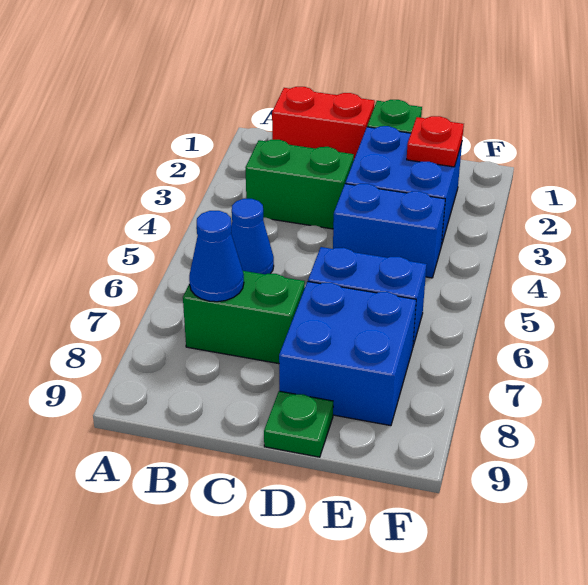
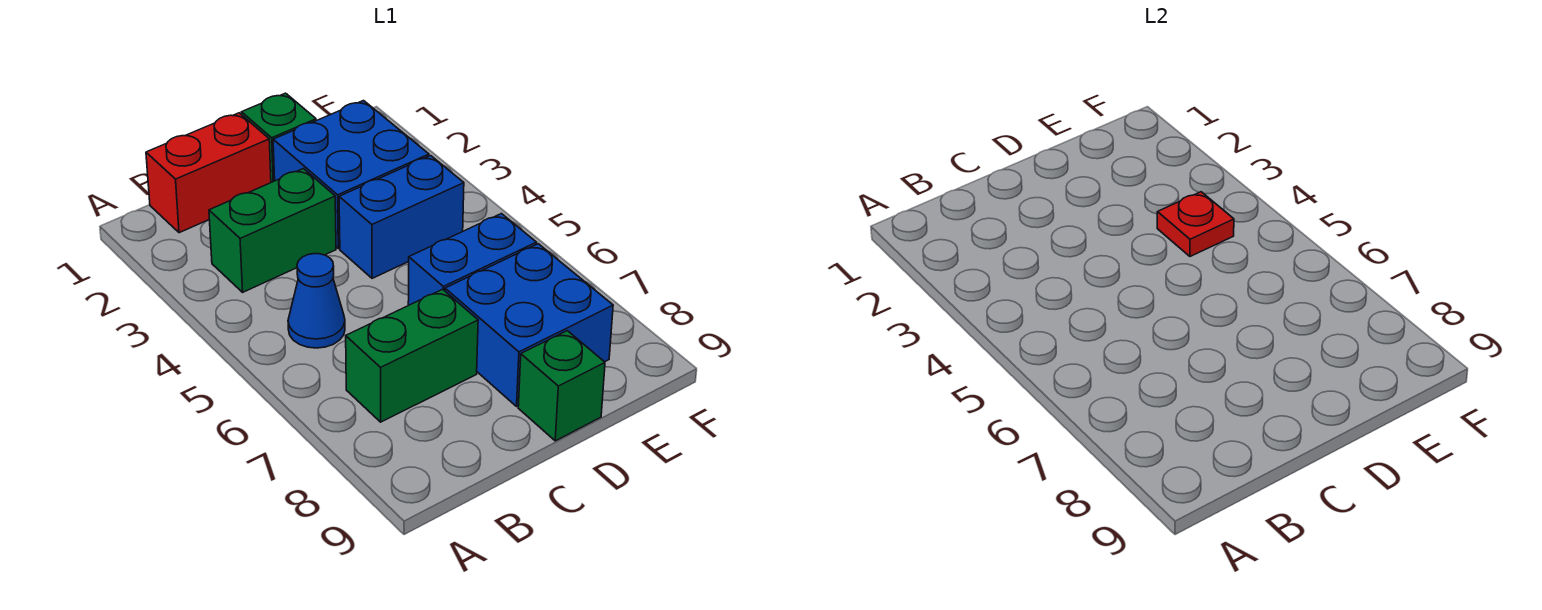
blue cone B7 level 2 -> none
green plate D9 level 1 -> green brick D9 level 1
red plate E2 level 2 -> red plate E4 level 2

